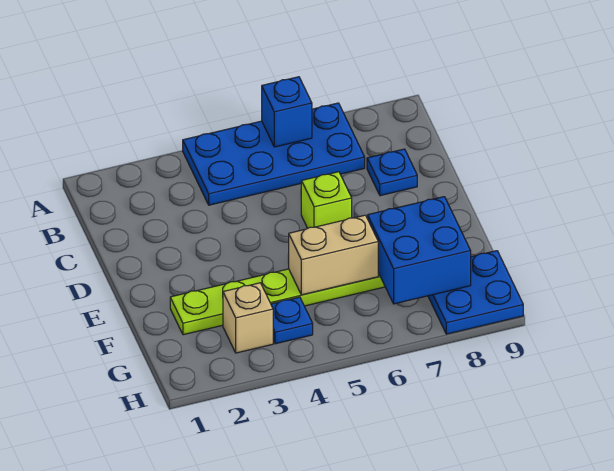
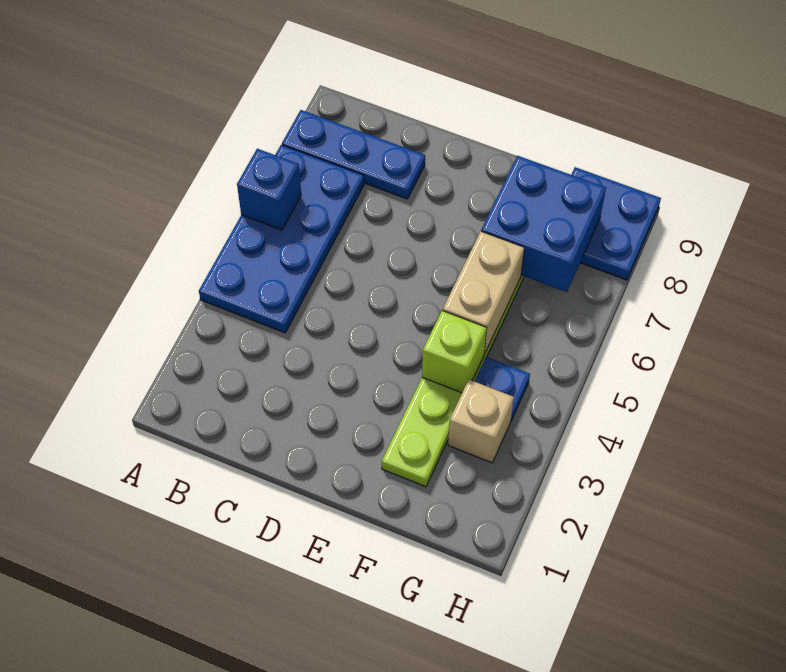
blue plate C8 level 1 -> blue plate A8:C8 level 1
lime brick D6 level 1 -> lime brick F4 level 2

